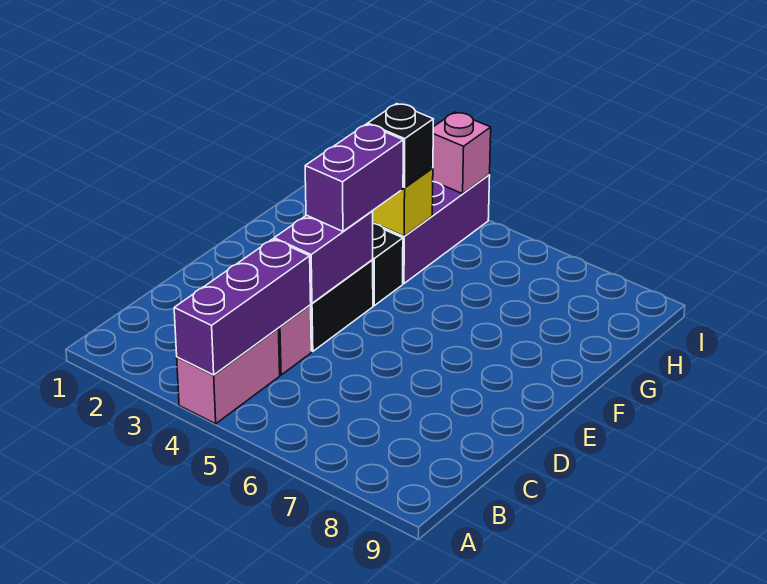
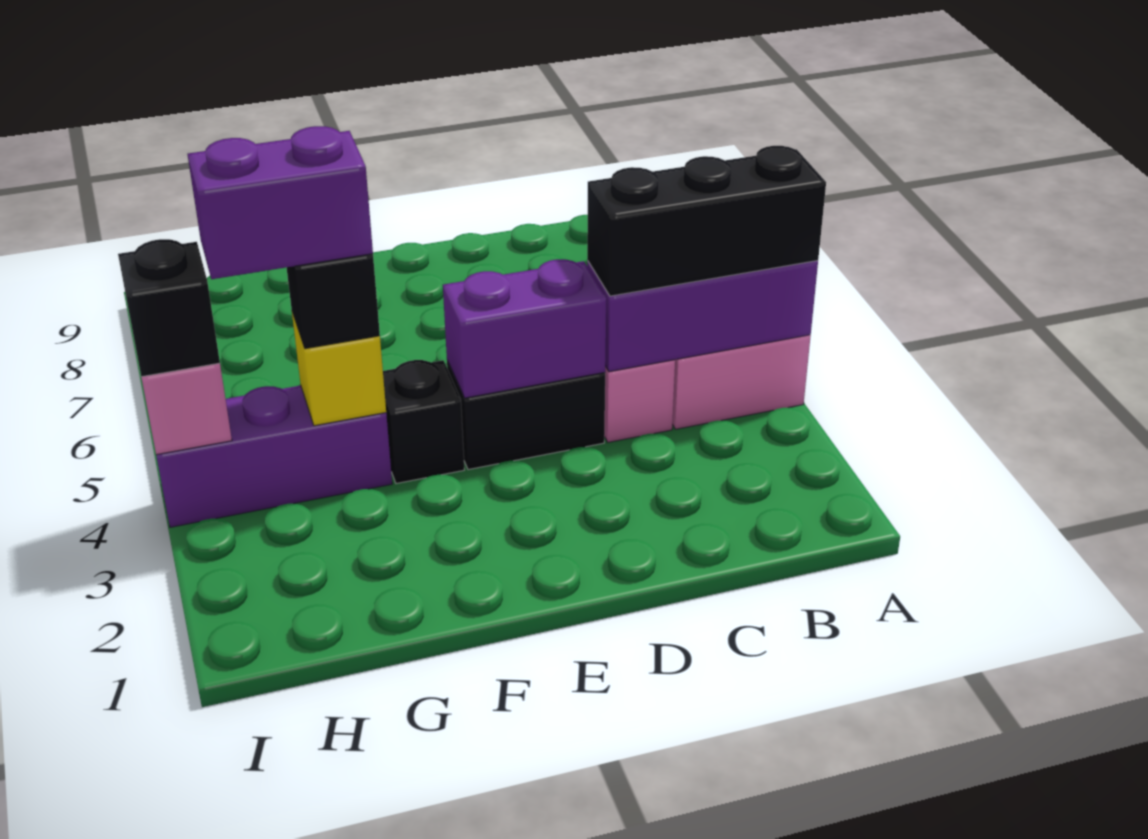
none -> black brick A4:C4 level 3
purple brick E4:F4 level 3 -> purple brick G4:H4 level 4
none -> black brick I4 level 3

